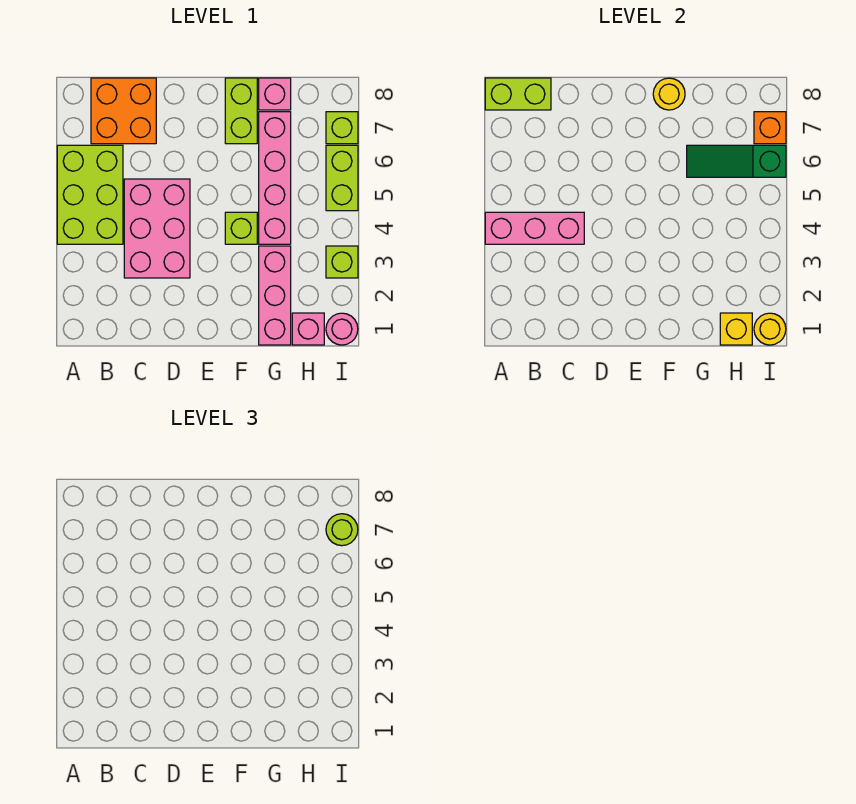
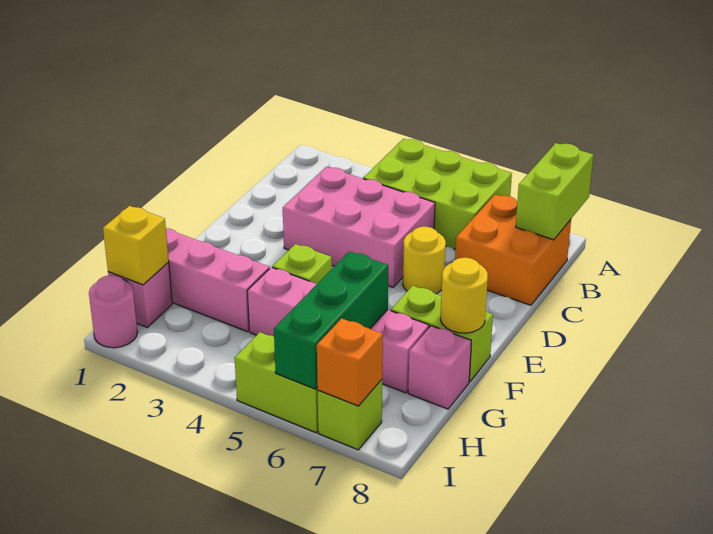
pink brick A4:C4 level 2 -> none
green slope G6:I6 level 2 top I -> green brick G6:I6 level 2
yellow round brick I1 level 2 -> yellow round brick D6 level 1
lime brick I3 level 1 -> none
lime round brick I7 level 3 -> none

